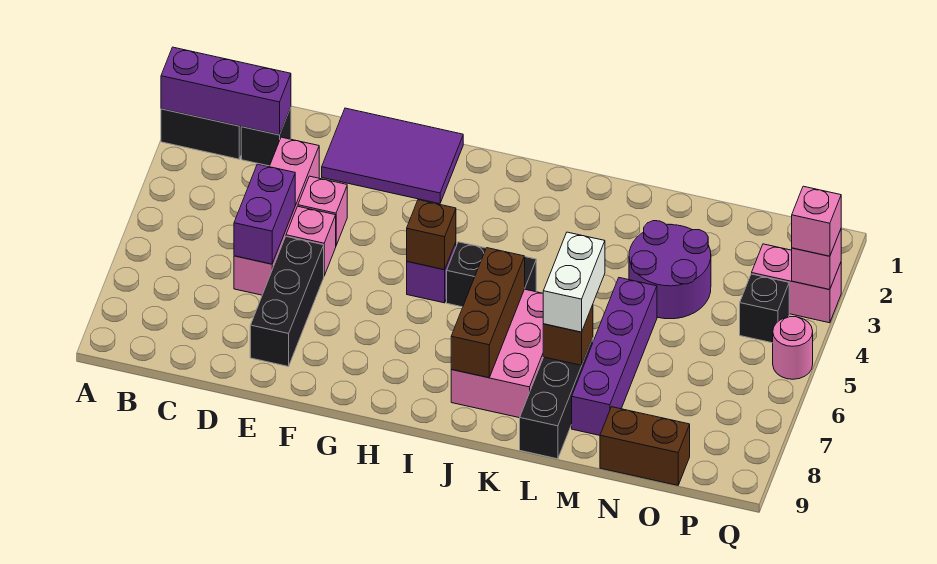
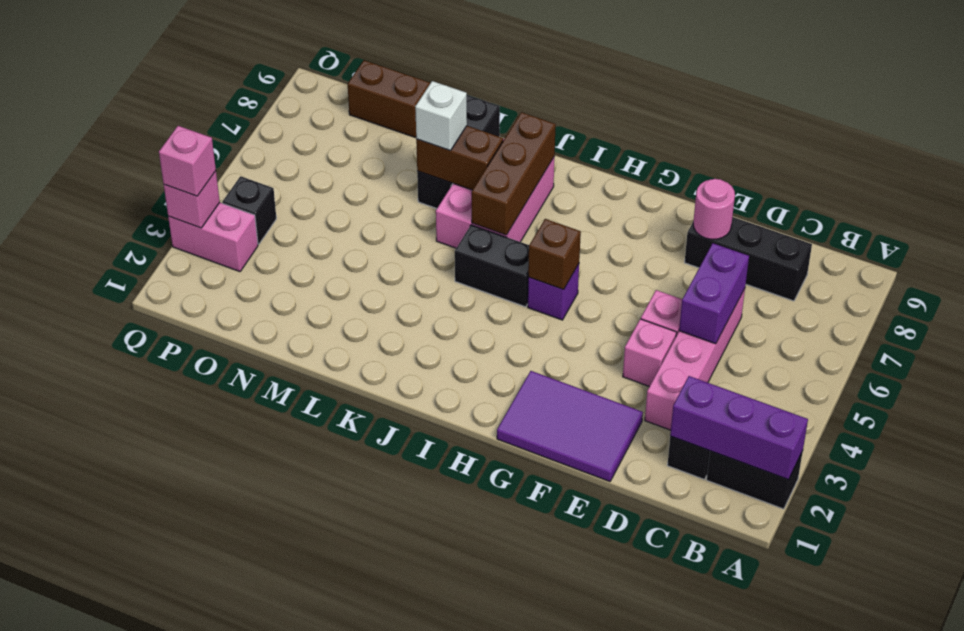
black brick E6:E8 level 1 -> black brick C8:E8 level 1
white brick L6:L7 level 3 -> white brick L7 level 3
brown brick L7 level 2 -> brown brick K7:L7 level 2
purple round brick M3:N4 level 1 -> none
purple brick M5:M8 level 1 -> none
pink round brick Q5 level 1 -> pink round brick E8 level 2

